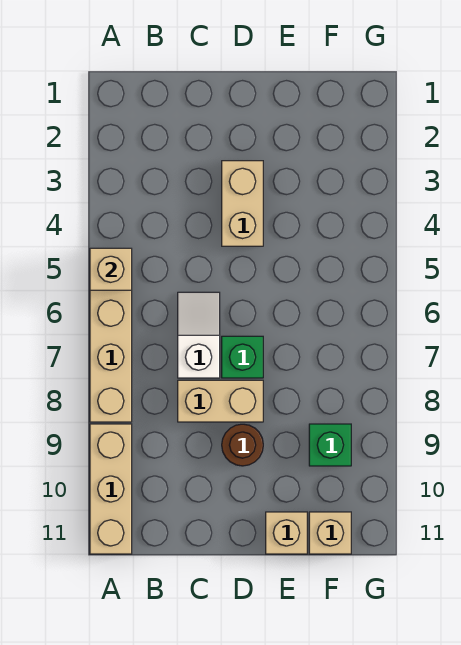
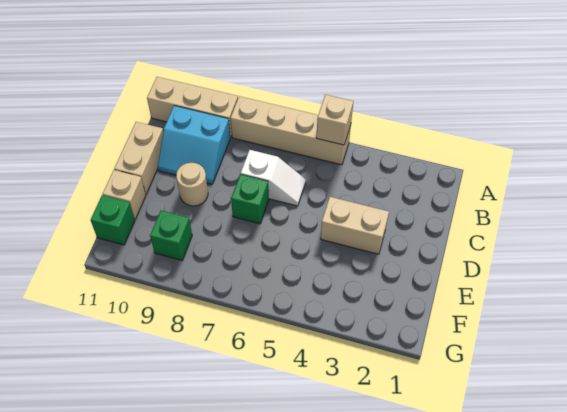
none -> cyan slope B9:C10 level 1 top B
tan brick C8:D8 level 1 -> tan brick C11:D11 level 1
brown round brick D9 level 1 -> tan round brick D9 level 1
tan brick F11 level 1 -> green brick F11 level 1

